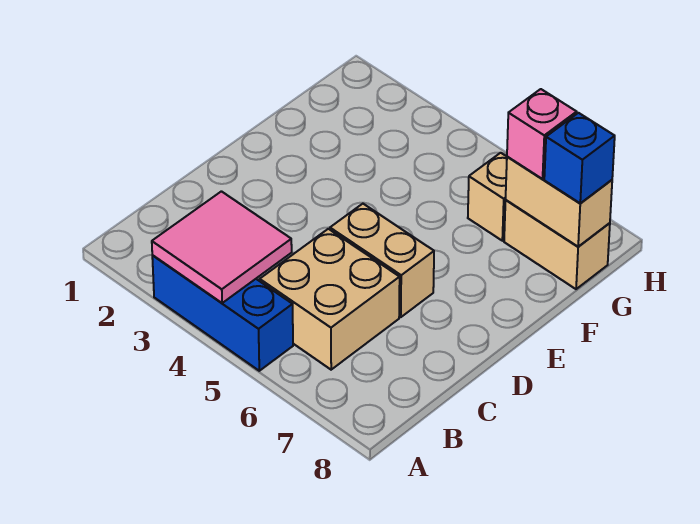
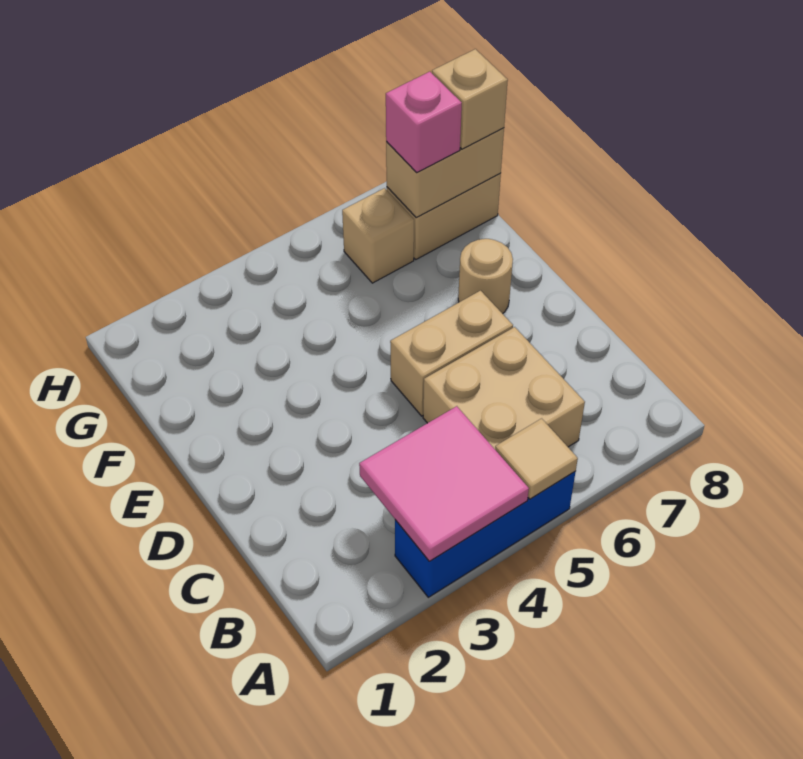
none -> tan tile A5 level 2
none -> tan round brick E7 level 1
blue brick G8 level 3 -> tan brick G8 level 3

